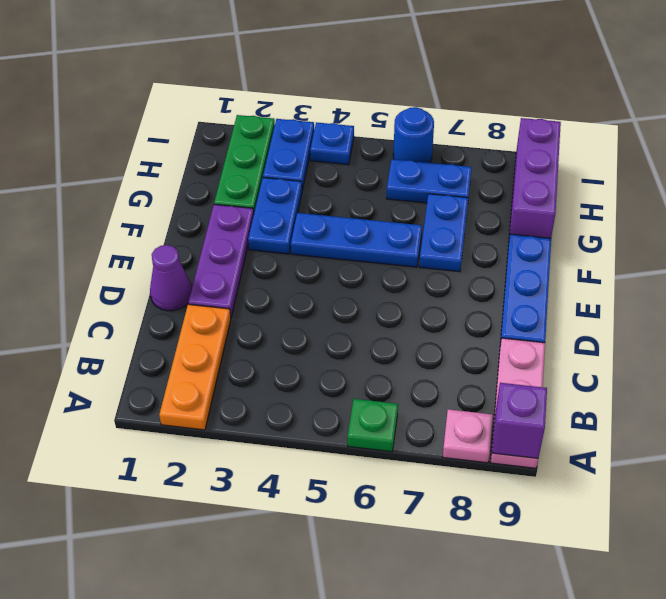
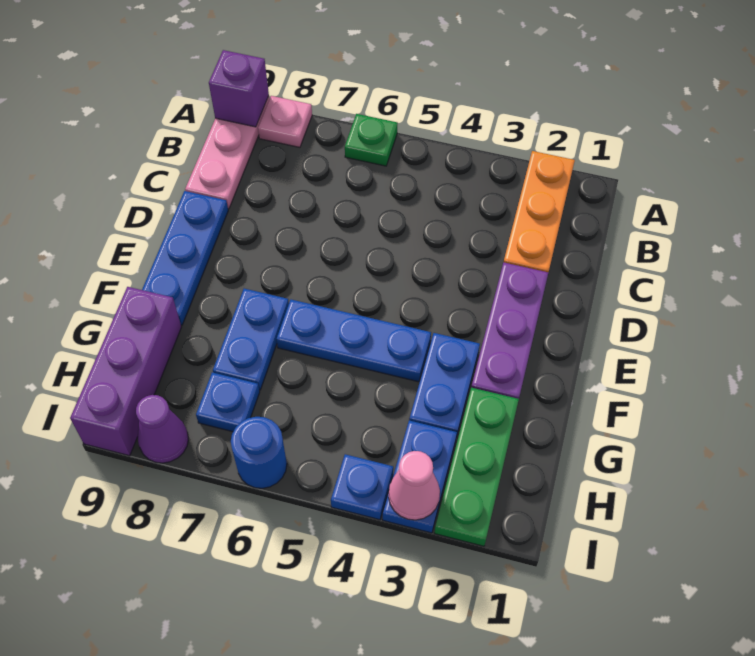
purple cone D1 level 1 -> purple cone I8 level 1
blue plate H6:H7 level 1 -> blue plate H7 level 1
none -> pink cone I3 level 2

